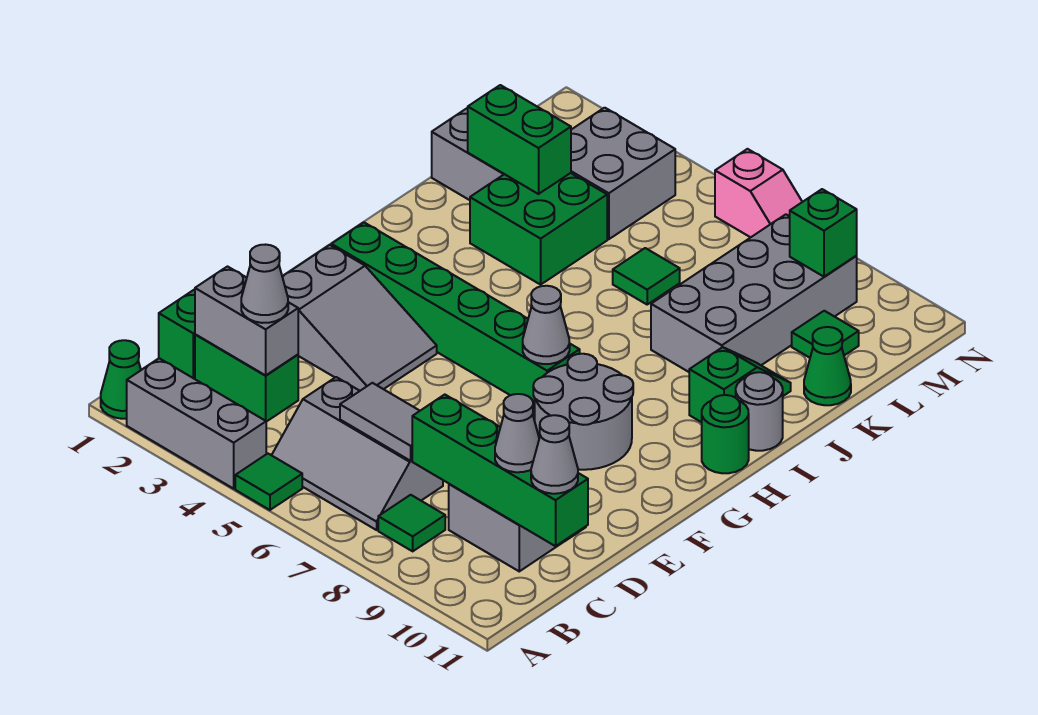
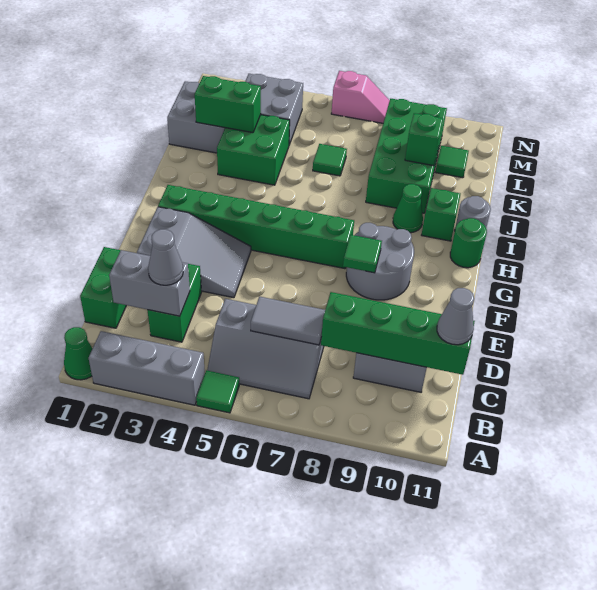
green tile B8 level 1 -> green tile F8 level 2
green brick C2:C3 level 1 -> green brick C3:D3 level 1
grey cone C10 level 3 -> none
grey cone G7 level 2 -> none
grey brick J8:M9 level 1 -> green brick J8:M9 level 1
green cone K11 level 1 -> green cone I9 level 1
green brick M9 level 2 -> green brick K9 level 2

